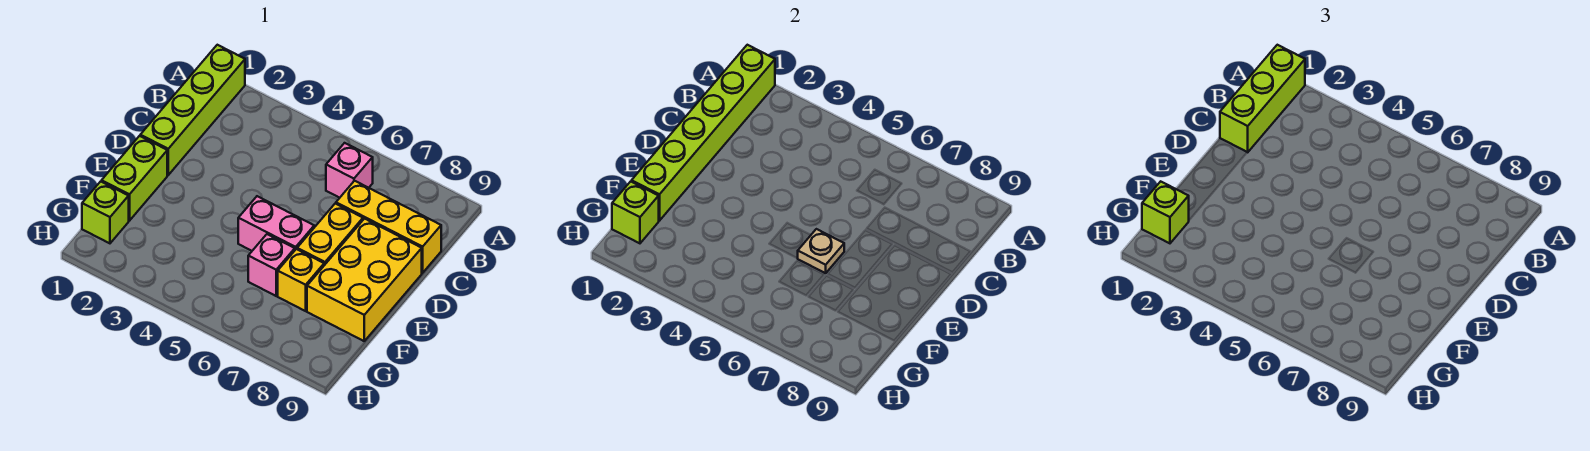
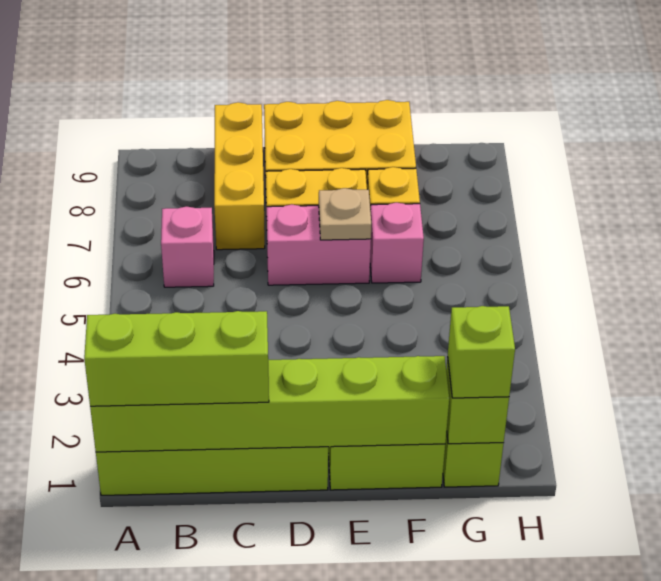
pink brick E5:E6 level 1 -> pink brick D6:E6 level 1

